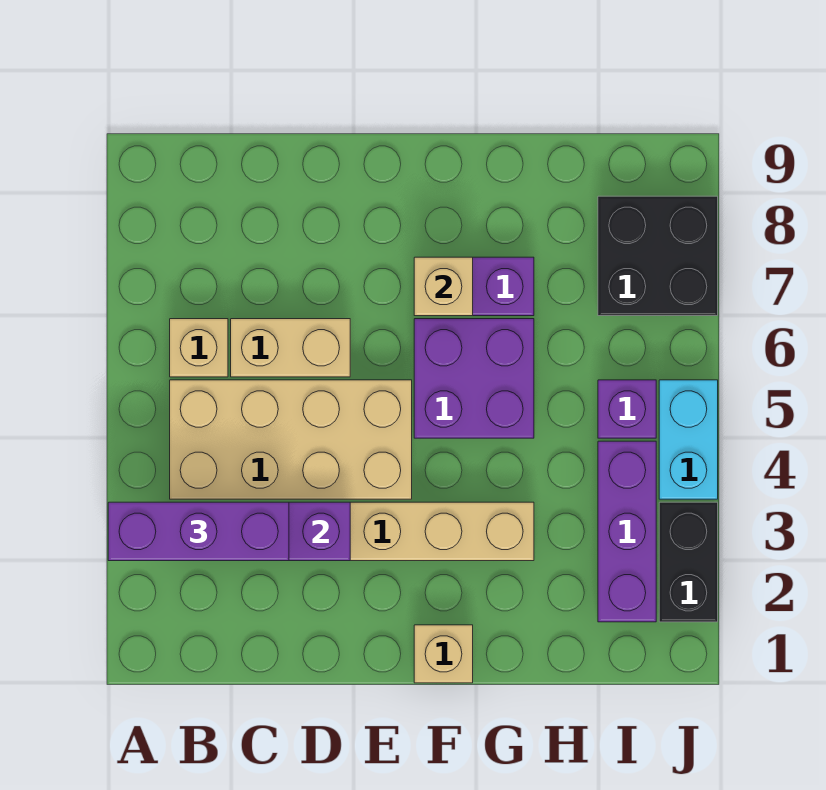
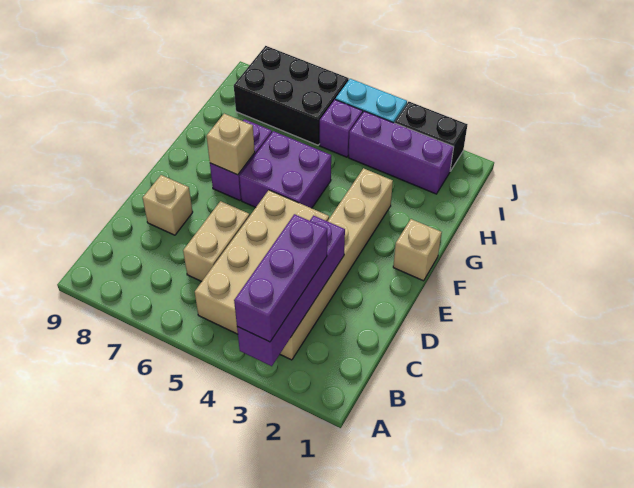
tan brick B6 level 1 -> tan brick D8 level 1
black brick I7:J8 level 1 -> black brick I6:J8 level 1

